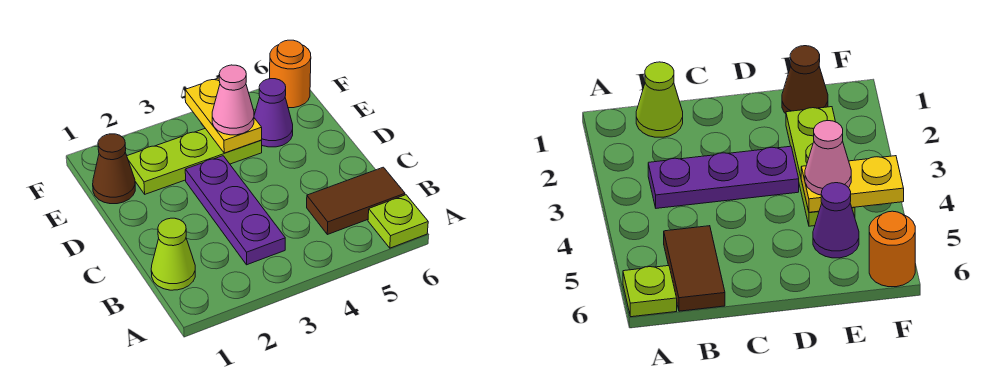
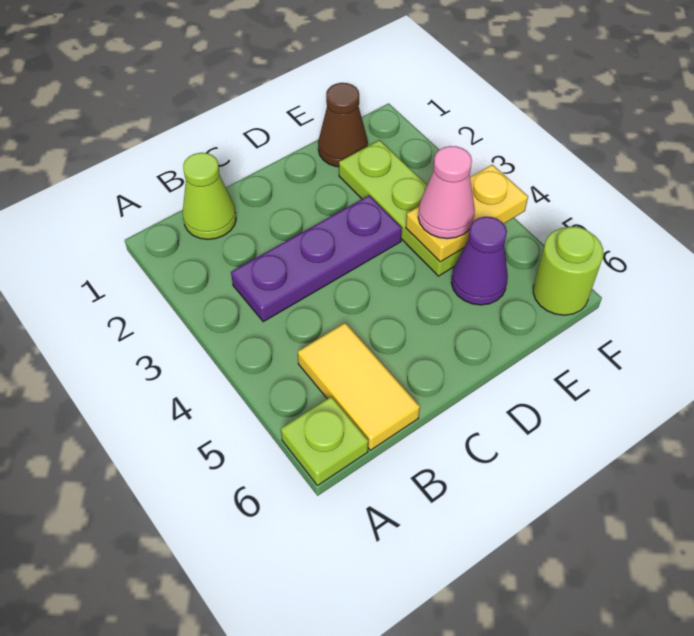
brown tile B5:B6 level 1 -> yellow tile B5:B6 level 1
orange round brick F6 level 1 -> lime round brick F6 level 1

